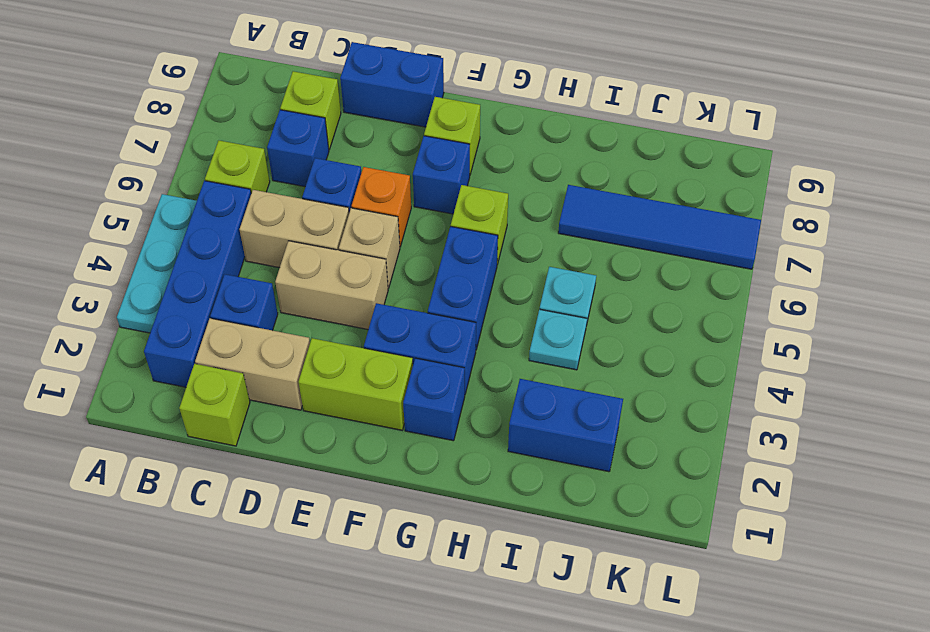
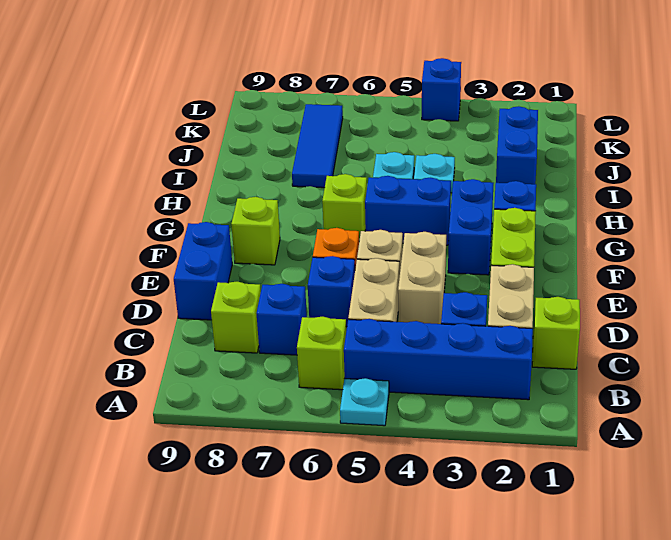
cyan plate A3:A5 level 1 -> cyan plate A5 level 1
blue brick F7 level 1 -> blue brick L4 level 1
blue tile I7:L7 level 1 -> blue tile I7:K7 level 1

